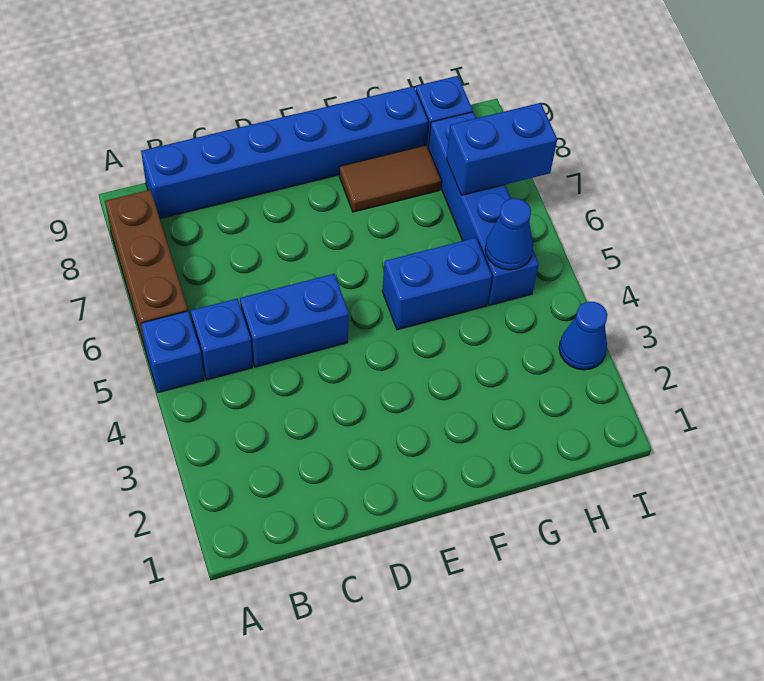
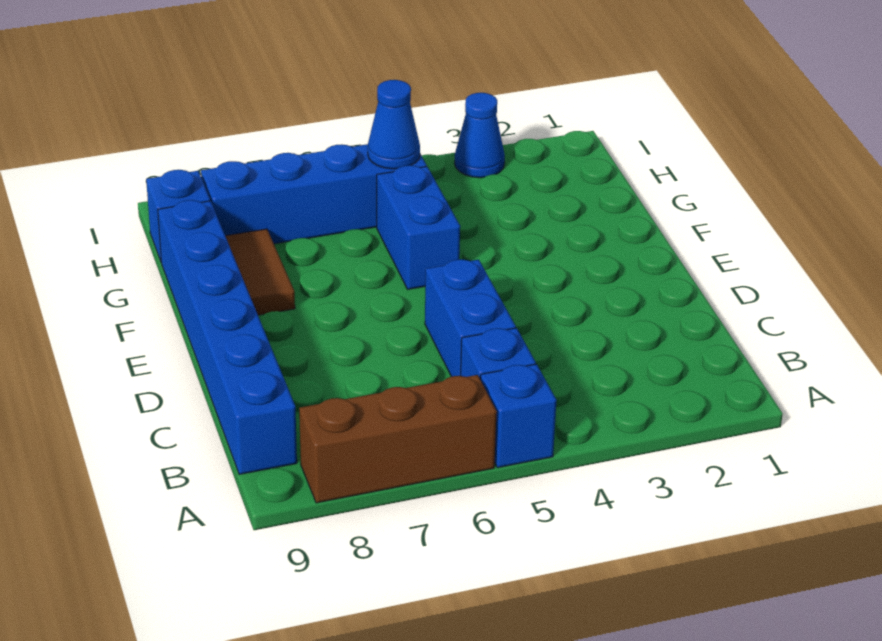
blue brick H7:I7 level 2 -> none

